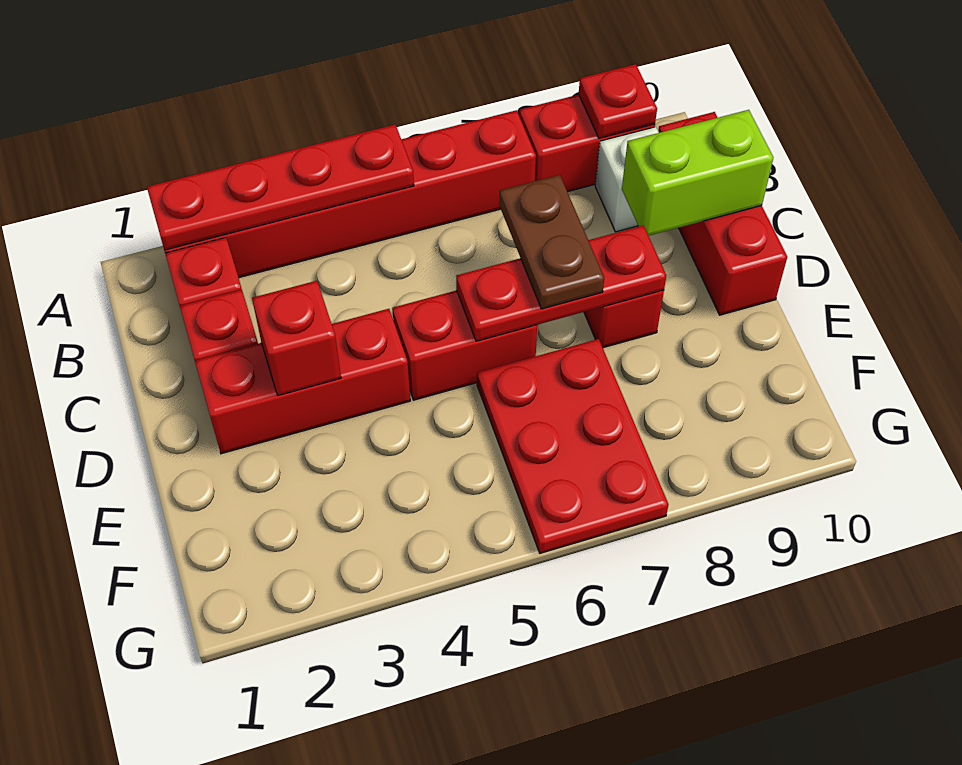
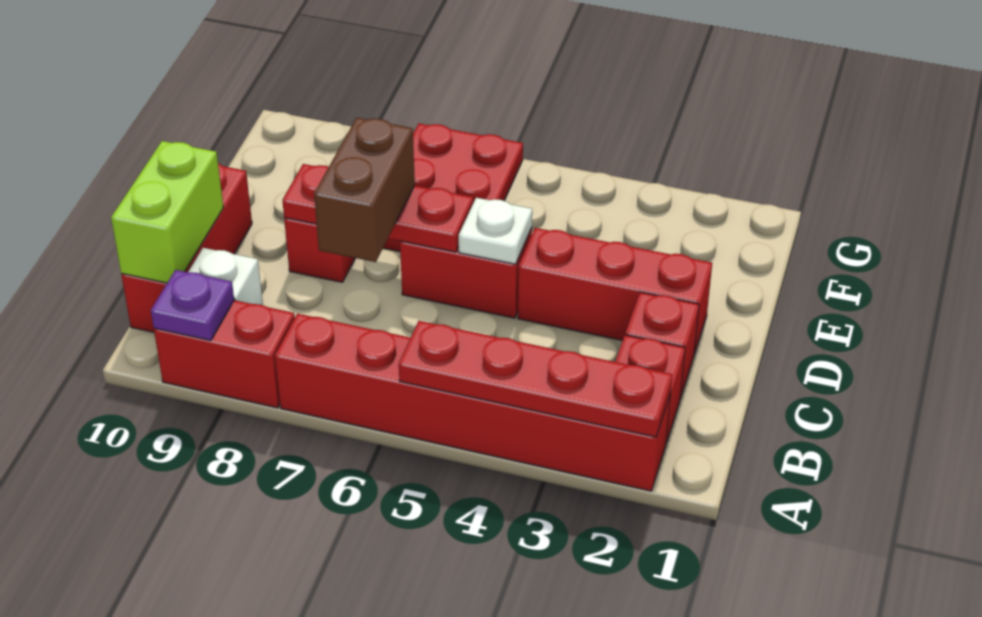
red plate A9 level 2 -> purple plate A9 level 2
brown plate C7:D7 level 3 -> brown brick C7:D7 level 3
lime brick C9:C10 level 2 -> lime brick B10:C10 level 2
red brick D3 level 2 -> none
none -> white plate D5 level 2

